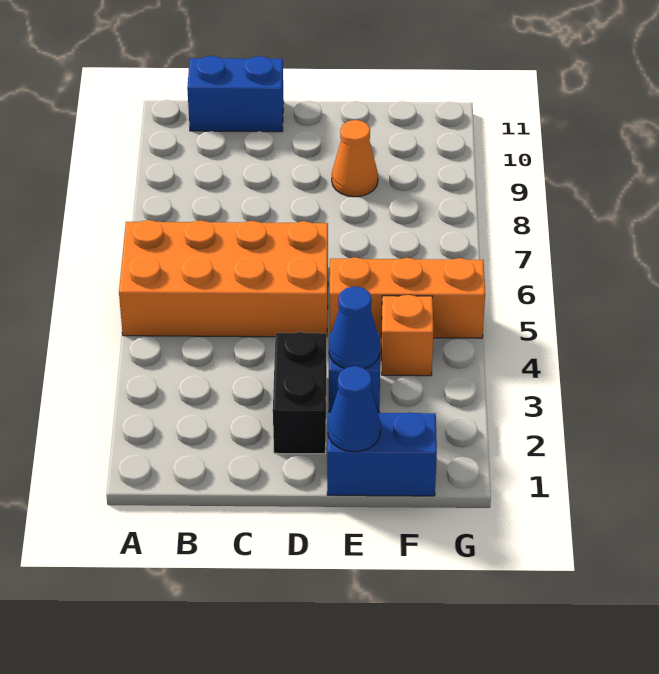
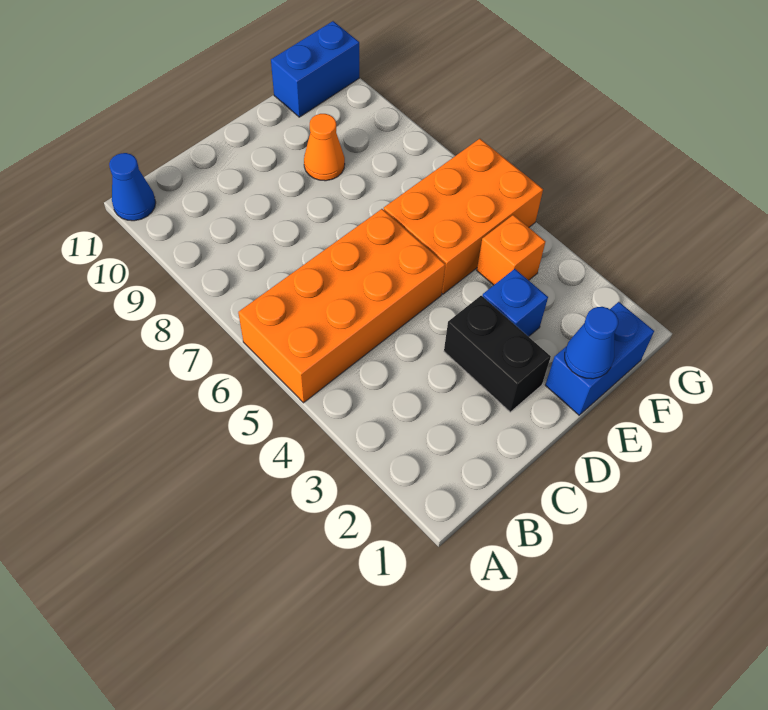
blue brick B11:C11 level 1 -> blue brick F11:G11 level 1
blue cone E3 level 2 -> blue cone A11 level 1
orange brick E5:G5 level 1 -> orange brick E5:G6 level 1

